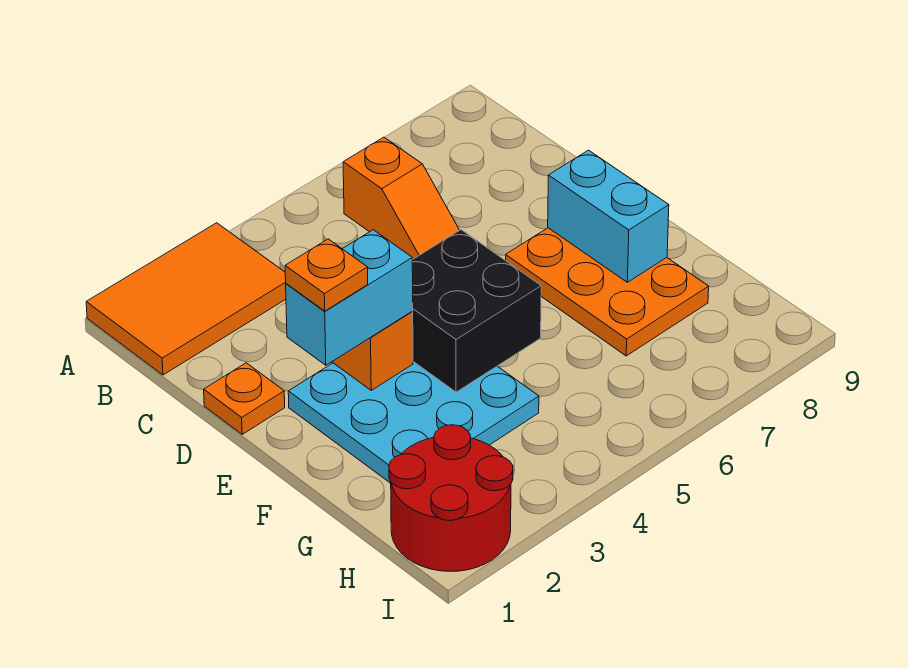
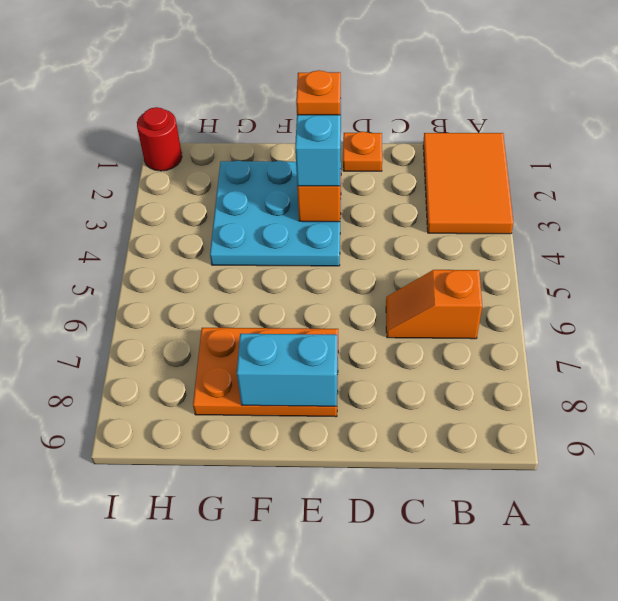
black brick E4:F5 level 2 -> none
red round brick H1:I2 level 1 -> red round brick I1 level 1

